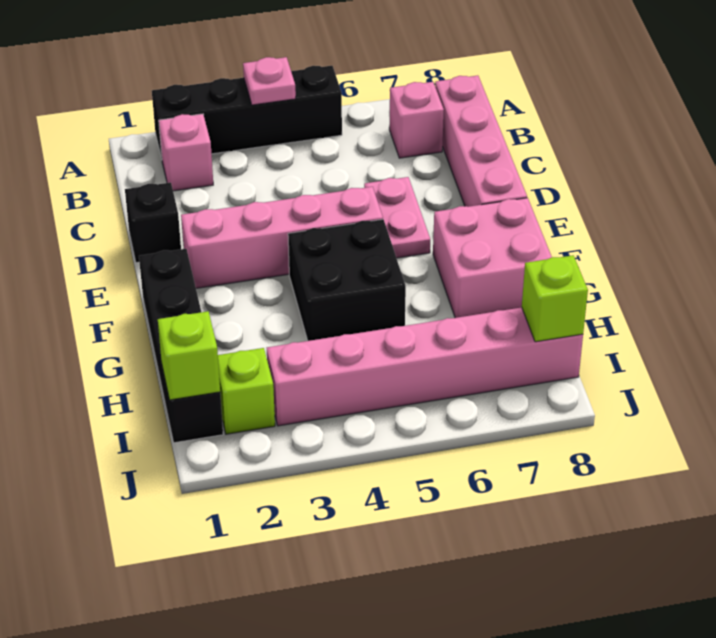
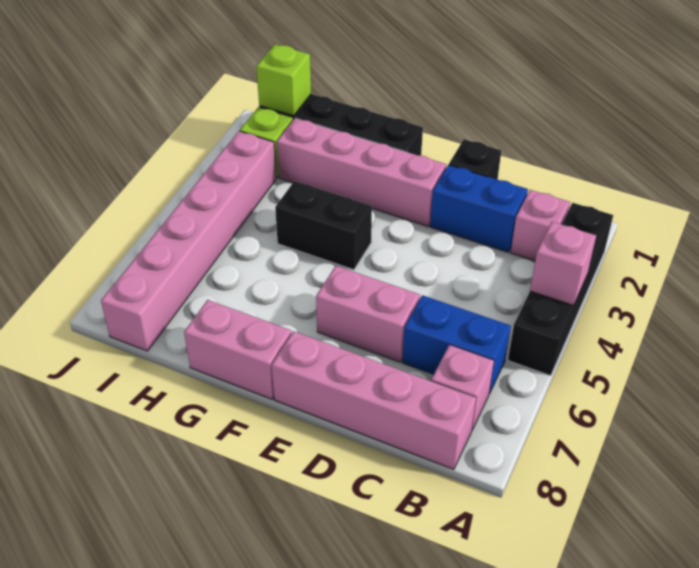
pink plate A4 level 2 -> pink brick A4 level 2
none -> blue brick B6:C6 level 1
none -> blue brick C2:D2 level 1
pink plate D6:E6 level 1 -> pink brick D6:E6 level 1
pink brick E2:E5 level 1 -> pink brick E2:H2 level 1
black brick F4:G5 level 1 -> black brick F4:G4 level 1
pink brick F7:G8 level 1 -> pink brick F8:G8 level 1
lime brick I8 level 2 -> none

